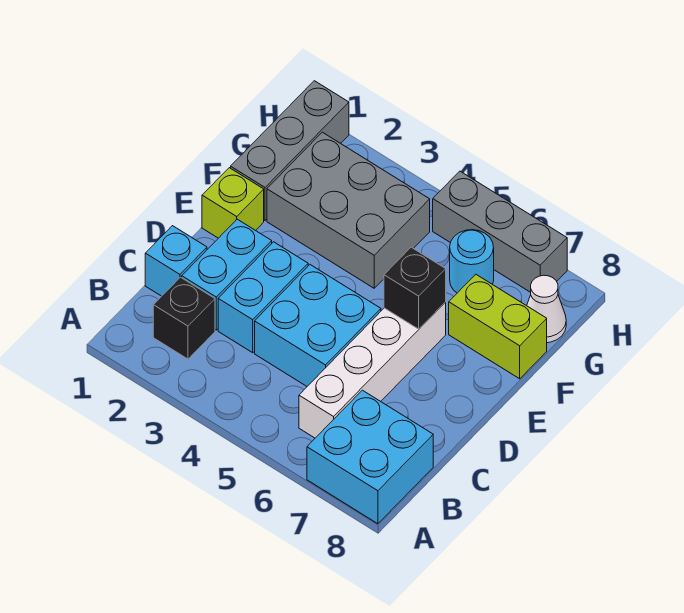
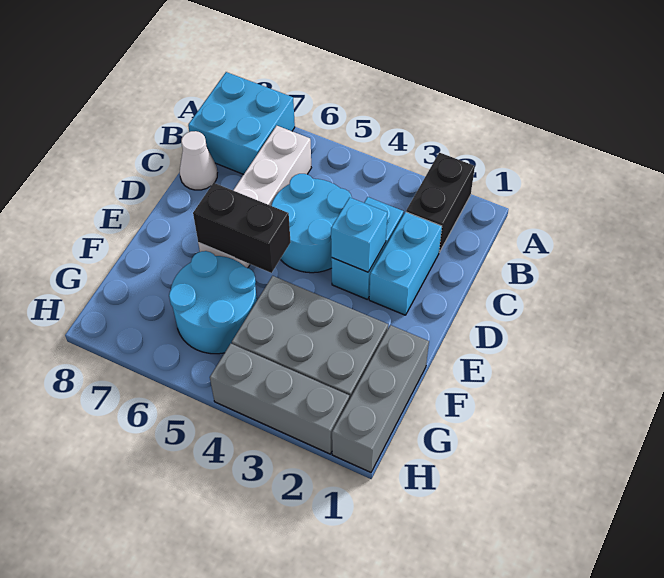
black brick B2 level 1 -> black brick A2:B2 level 1
cyan brick C1 level 1 -> cyan brick D3 level 2
cyan brick C4:D5 level 1 -> cyan round brick C4:D5 level 1
lime brick E1 level 1 -> none
black brick E6 level 2 -> black brick E5:E6 level 2
lime brick F7:F8 level 1 -> none
cyan round brick G6 level 1 -> cyan round brick F5:G6 level 1
white cone G8 level 1 -> white cone C8 level 1
grey brick H5:H7 level 1 -> grey brick H2:H4 level 1

